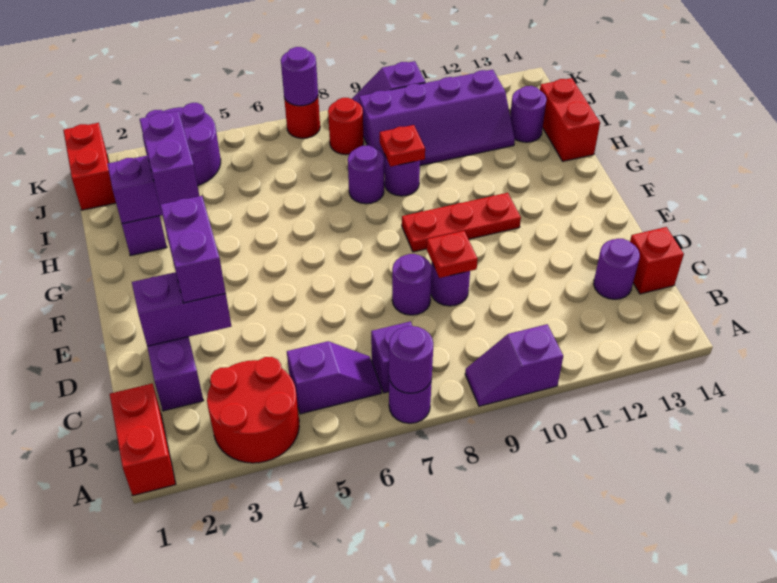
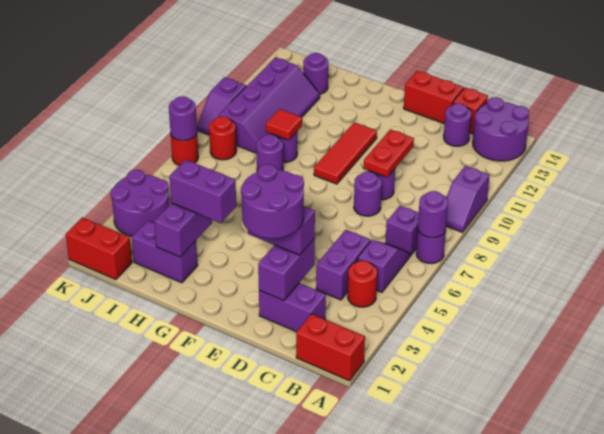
red round brick A3:B4 level 1 -> red round brick B4 level 1
none -> purple round brick A13:B14 level 1
none -> purple brick C4:C5 level 1
none -> purple round brick D2:E3 level 4
red plate D9 level 2 -> red plate D9:D10 level 2
red plate F9:F11 level 1 -> red tile F9:F11 level 1
red plate H9 level 2 -> red tile H9 level 2
red brick H14:I14 level 1 -> red brick D14:E14 level 1

